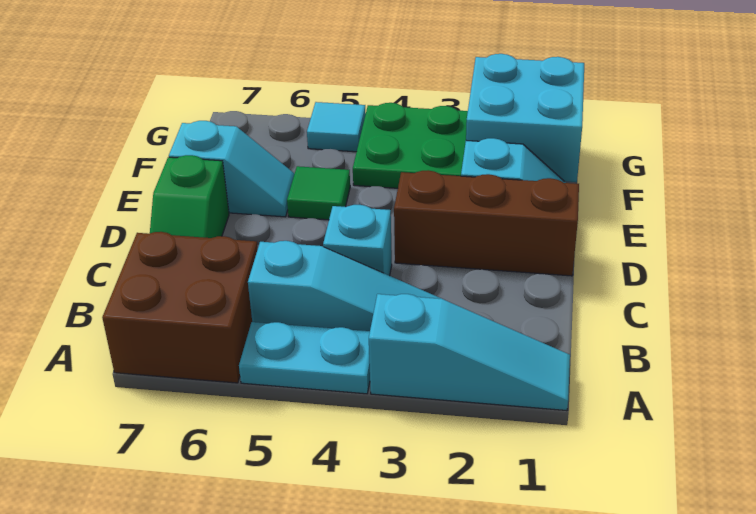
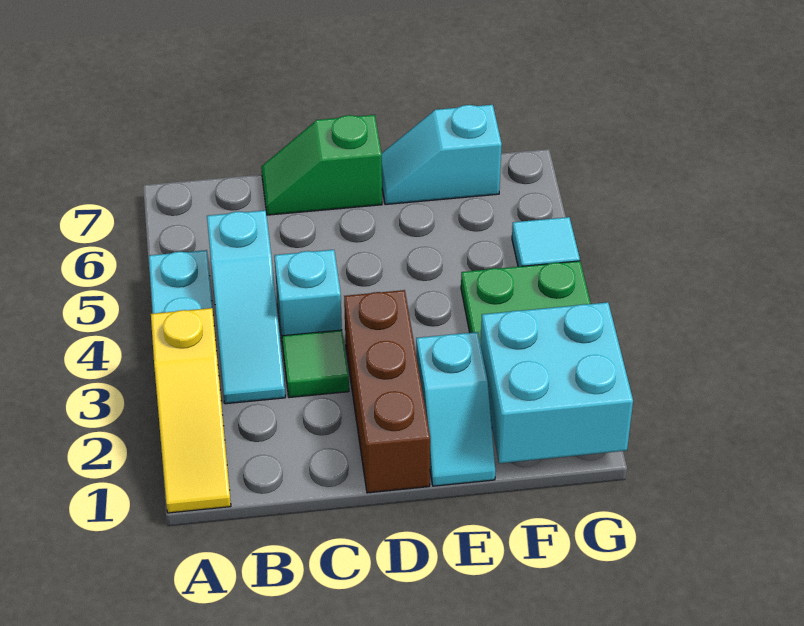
cyan slope A1:A3 level 1 top 3 -> yellow slope A1:A3 level 1 top 3
brown brick A6:B7 level 1 -> none
green tile E5 level 1 -> green tile C3 level 1
cyan slope E6:E7 level 1 top 7 -> cyan slope E7:F7 level 1 top F

